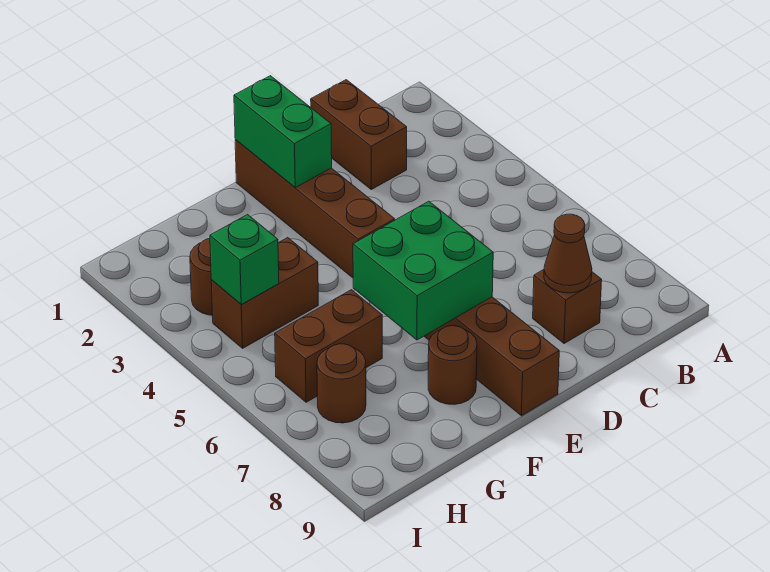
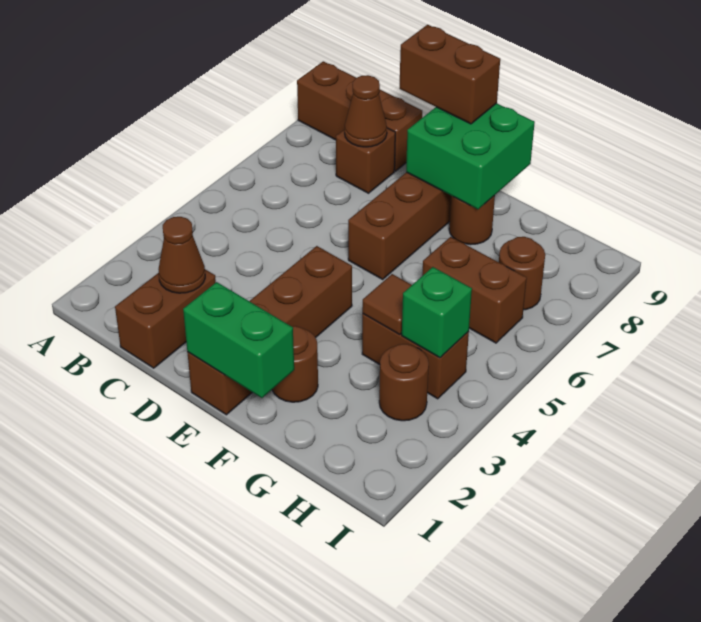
none -> brown brick A9:C9 level 1
none -> brown cone C2 level 2
none -> brown brick D9:E9 level 3
green brick E1:E2 level 2 -> green brick E1:F1 level 2
green brick E6:F7 level 2 -> green brick E8:F9 level 2
none -> brown round brick F2 level 1
none -> brown tile G4 level 2

